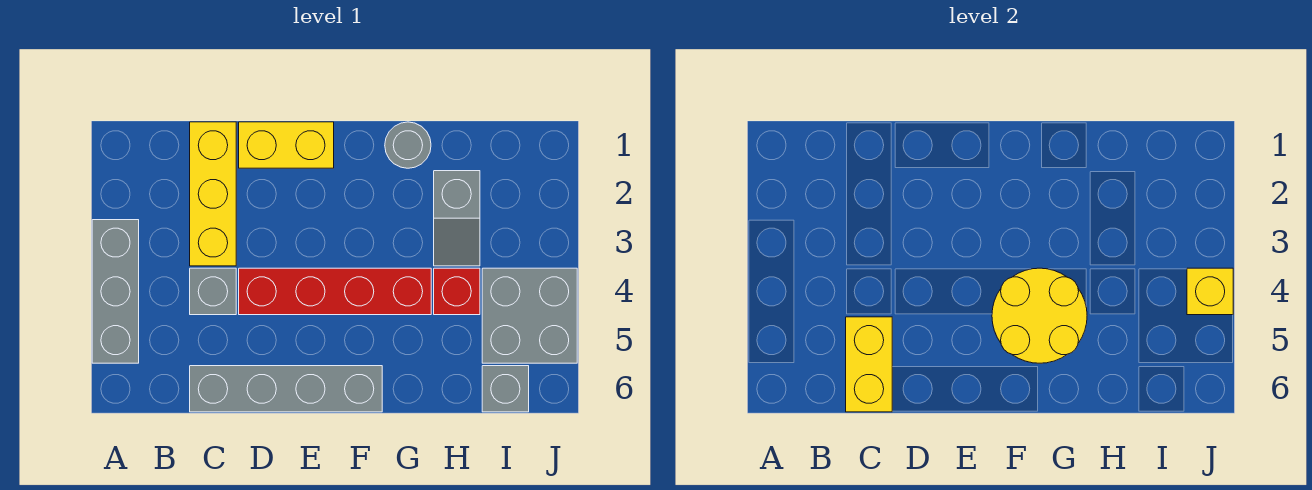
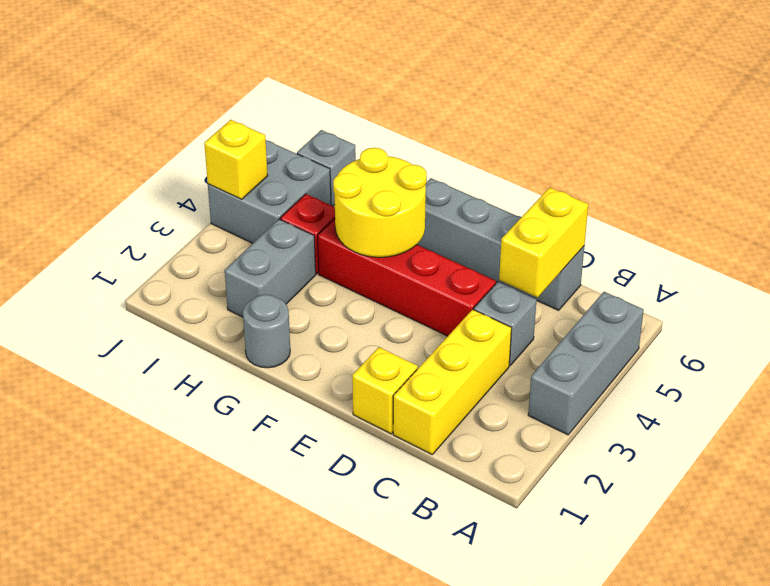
yellow brick D1:E1 level 1 -> yellow brick D1 level 1
grey slope H2:H3 level 1 top 2 -> grey brick H2:H3 level 1

